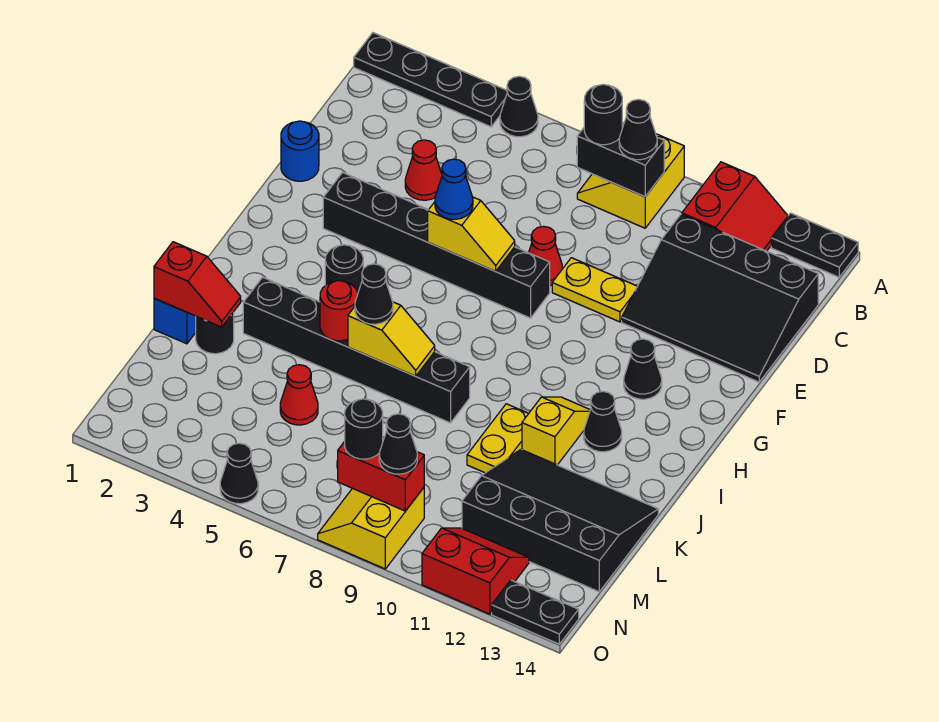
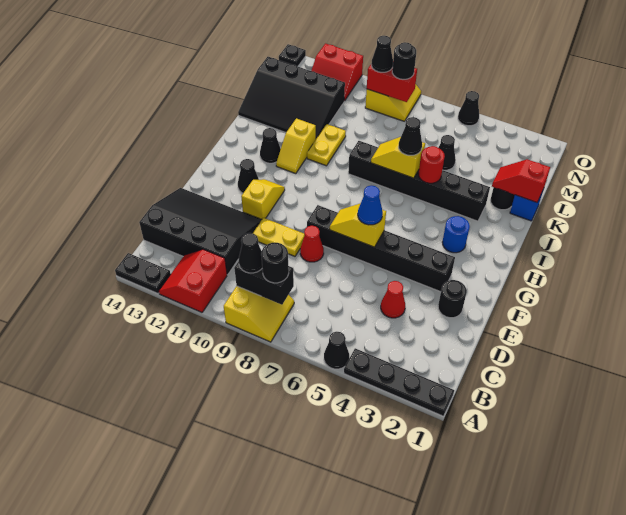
blue round brick E1 level 1 -> blue round brick H3 level 1
none -> yellow slope F11:G11 level 1 top F
black round brick H4 level 1 -> black round brick E2 level 1
red cone L5 level 1 -> black cone L5 level 1
black plate O13:O14 level 1 -> black plate O14 level 1

